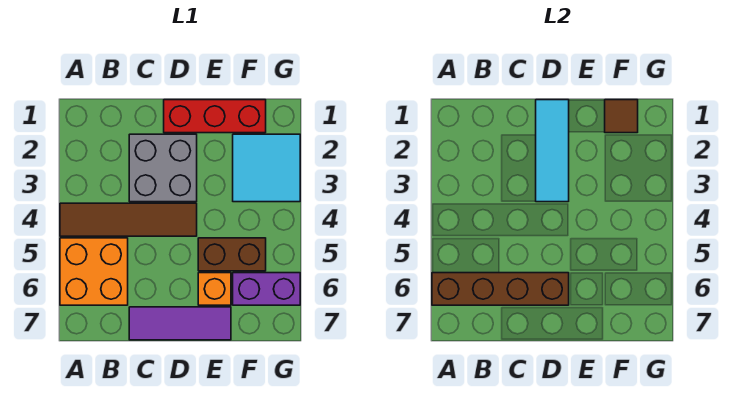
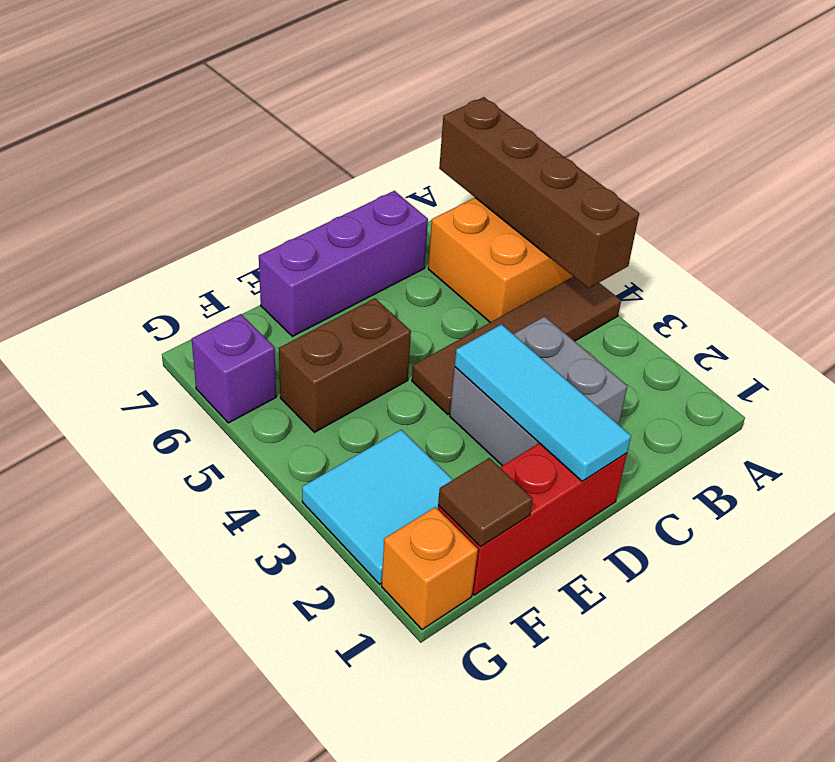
brown brick A6:D6 level 2 -> brown brick A4:A7 level 2
purple tile C7:E7 level 1 -> purple brick C7:E7 level 1
orange brick E6 level 1 -> orange brick G1 level 1
purple brick F6:G6 level 1 -> purple brick G6 level 1

